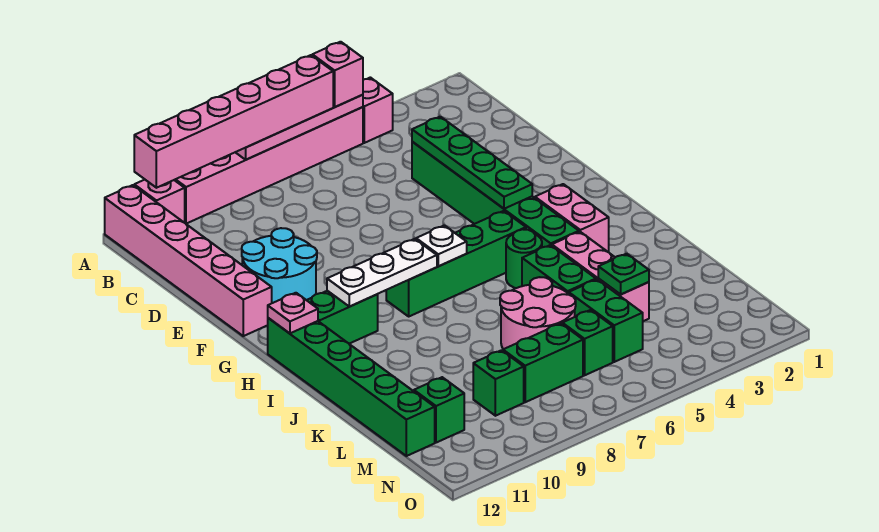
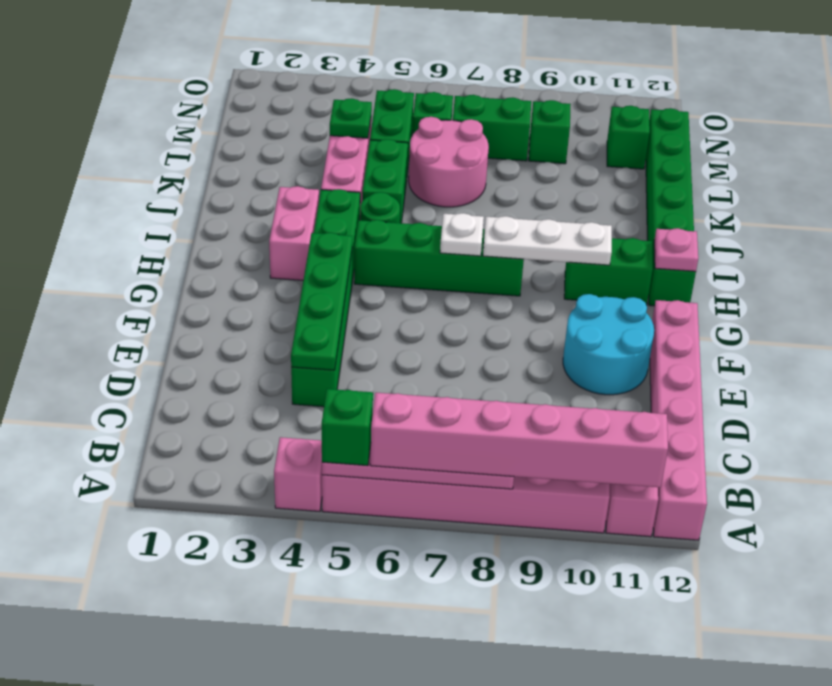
pink brick A5 level 3 -> green brick A5 level 3

